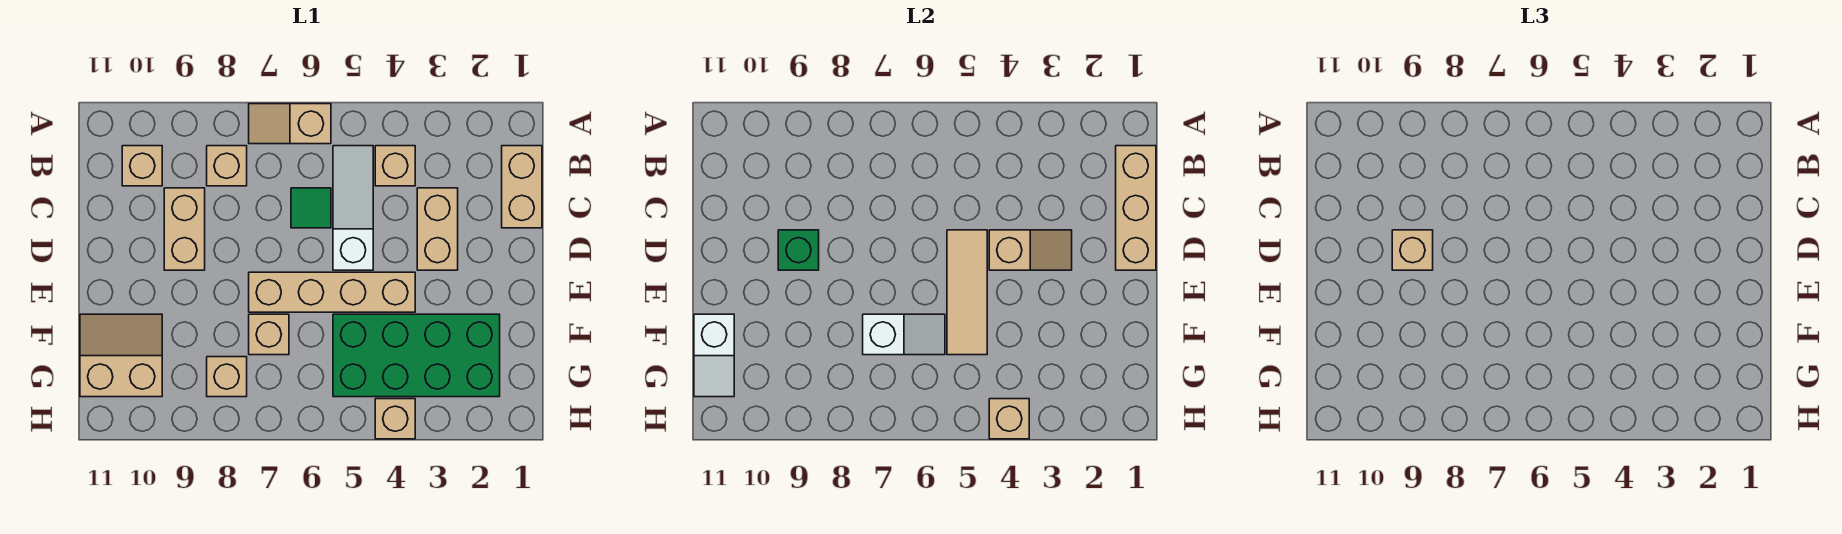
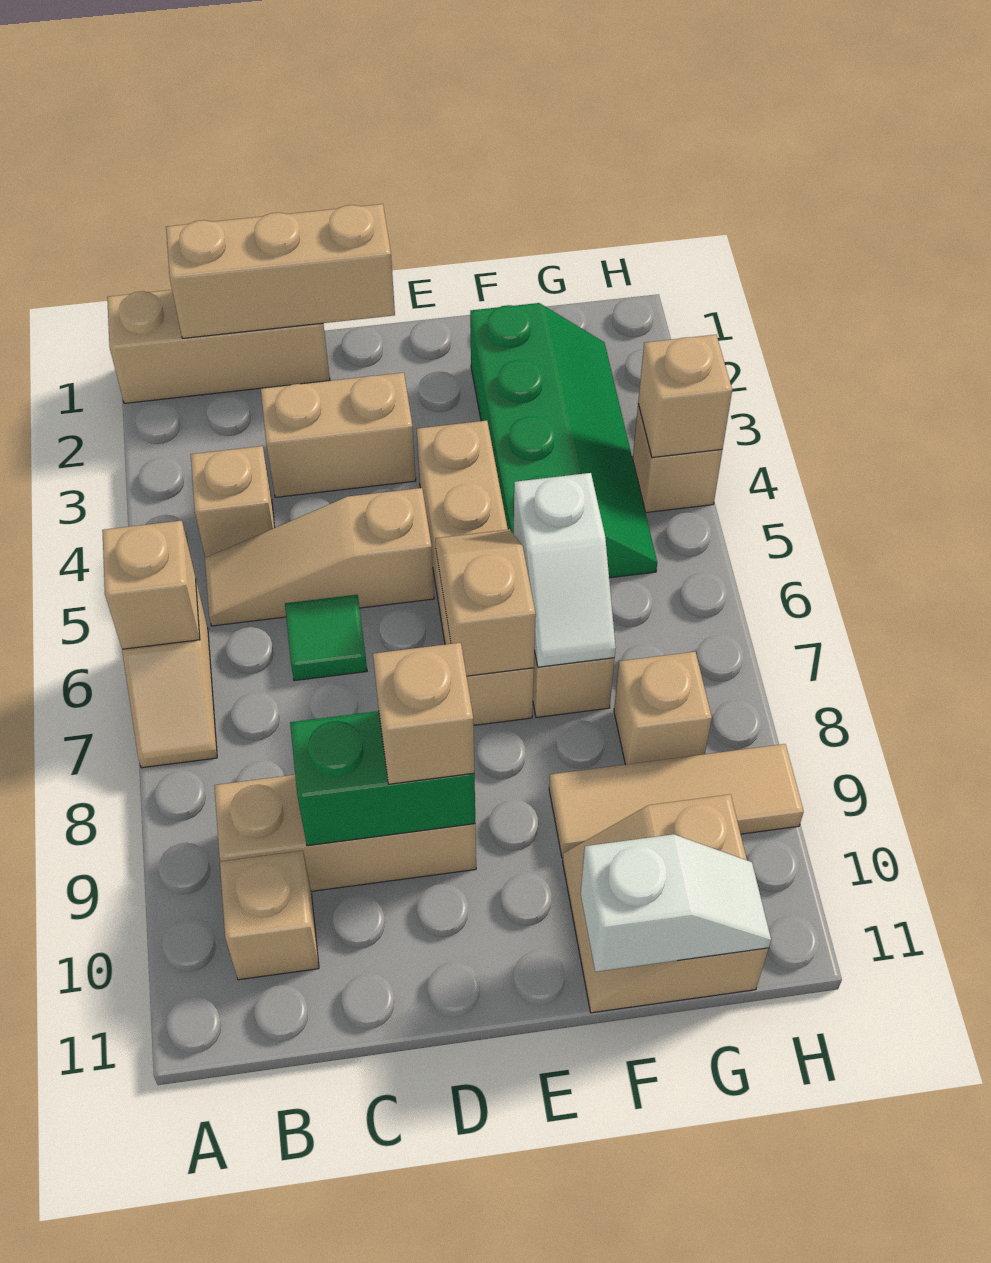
tan brick B1:C1 level 1 -> tan brick A1:C1 level 1
white slope B5:D5 level 1 top D -> tan slope B5:D5 level 1 top D
tan brick B8 level 1 -> tan brick A6 level 2
tan brick C9:D9 level 1 -> tan brick B9:D9 level 1
tan slope D3:D4 level 2 top 4 -> tan slope E6:E7 level 2 top 7
tan tile D5:F5 level 2 -> tan tile F9:H9 level 1
green brick D9 level 2 -> green brick C9:D9 level 2
green brick F2:G5 level 1 -> green slope F2:G5 level 1 top F
white slope F6:F7 level 2 top 7 -> white slope F6:F7 level 2 top 6

